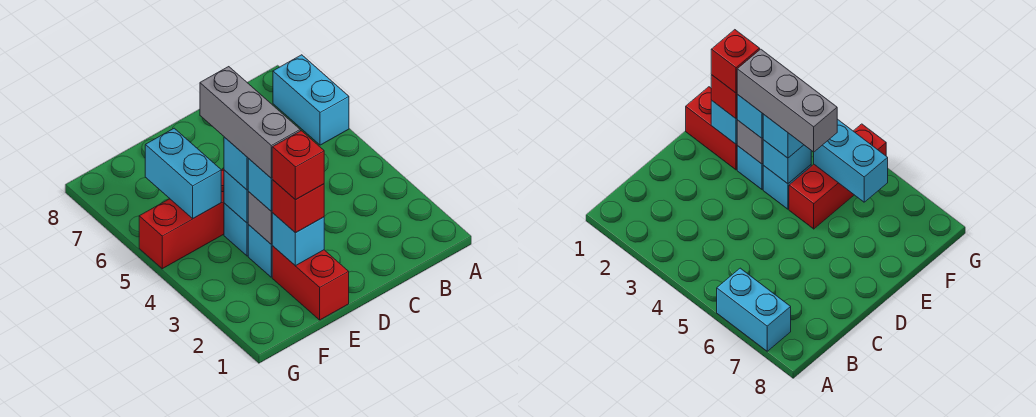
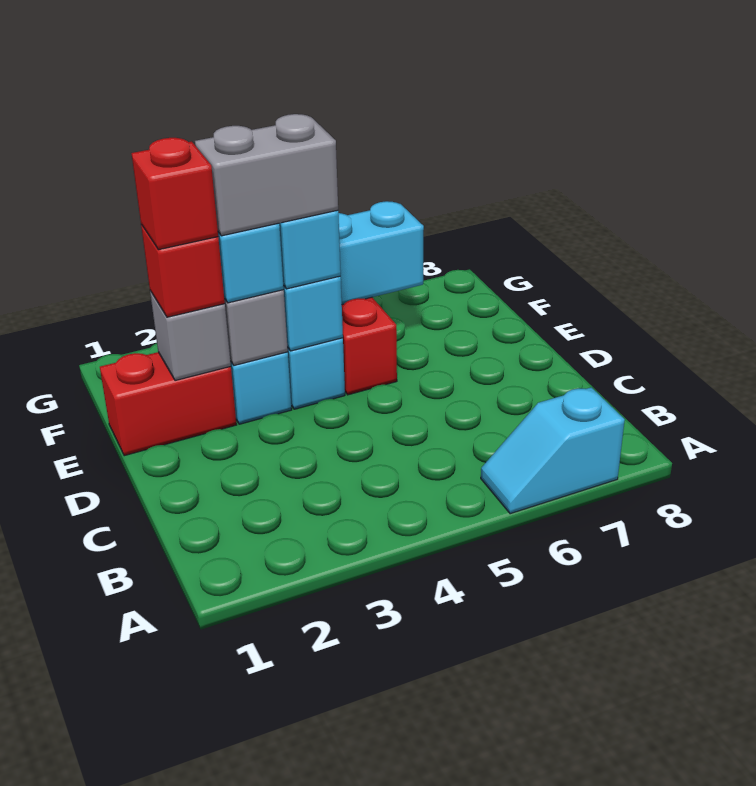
cyan brick A6:A7 level 1 -> cyan slope A6:A7 level 1 top 7
cyan brick E2 level 2 -> grey brick E2 level 2
grey brick E3:E5 level 4 -> grey brick E3:E4 level 4

